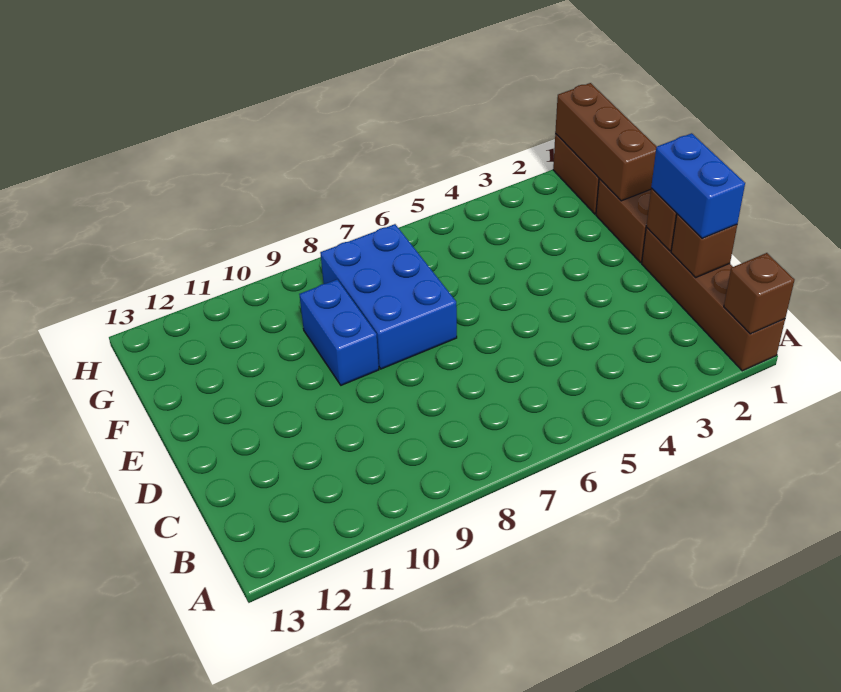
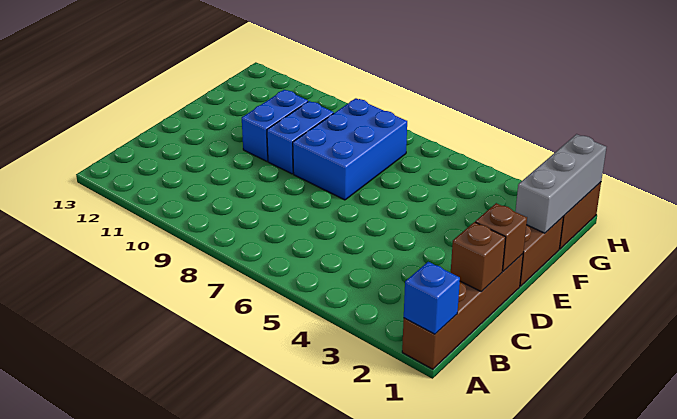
brown brick A1 level 2 -> blue brick A1 level 2
blue brick C1:D1 level 3 -> blue brick E10:F10 level 1
brown brick F1:H1 level 2 -> grey brick F1:H1 level 2

